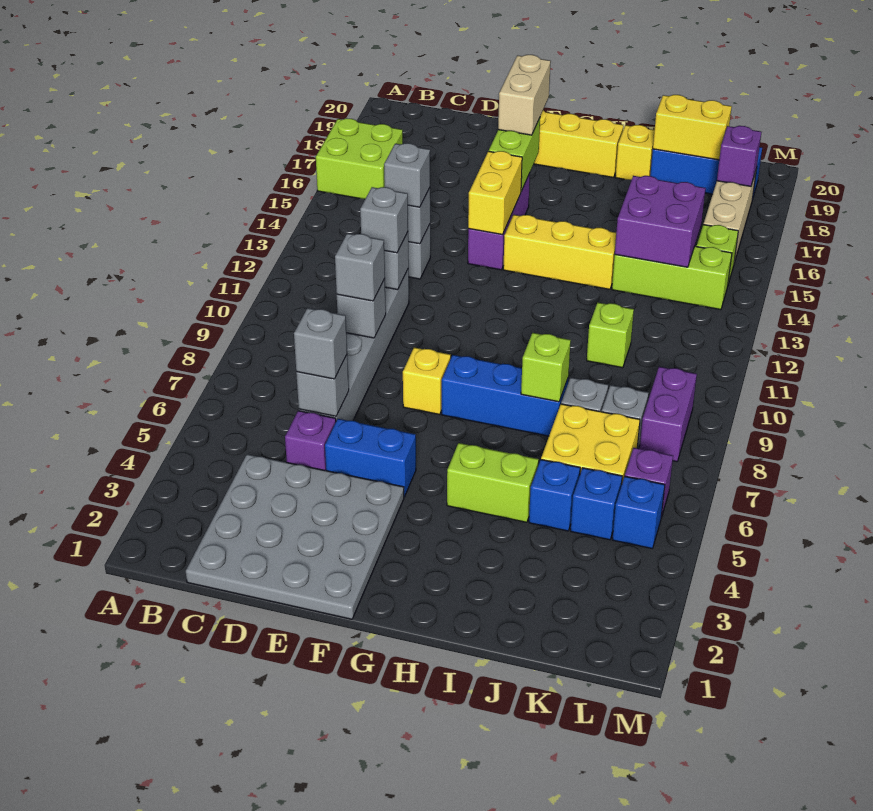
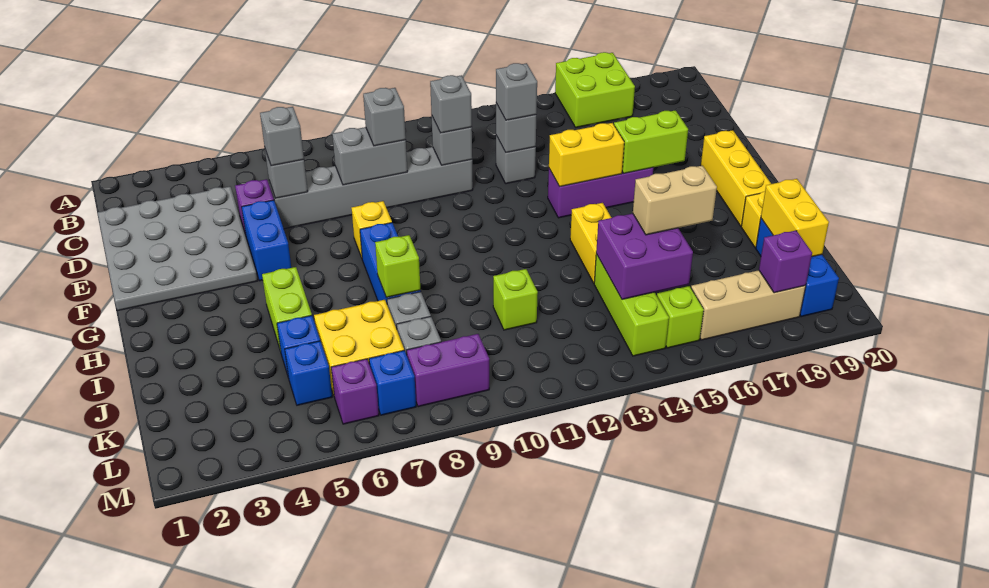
grey brick D9 level 2 -> grey brick D8:D9 level 2
tan brick F17:F18 level 3 -> tan brick J15:J16 level 3
yellow brick G14:I14 level 1 -> yellow brick H14:I14 level 1
blue brick L5 level 1 -> blue brick L7 level 1

